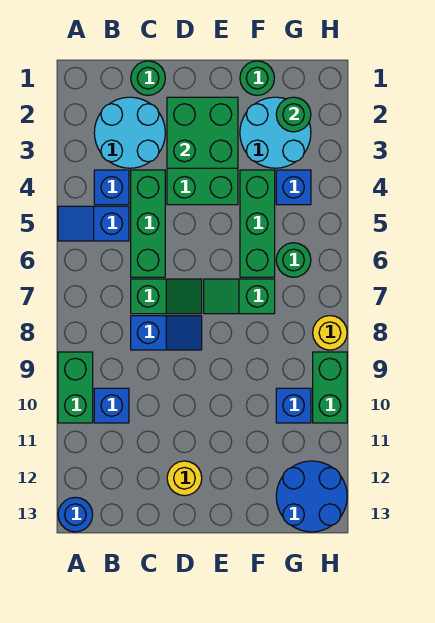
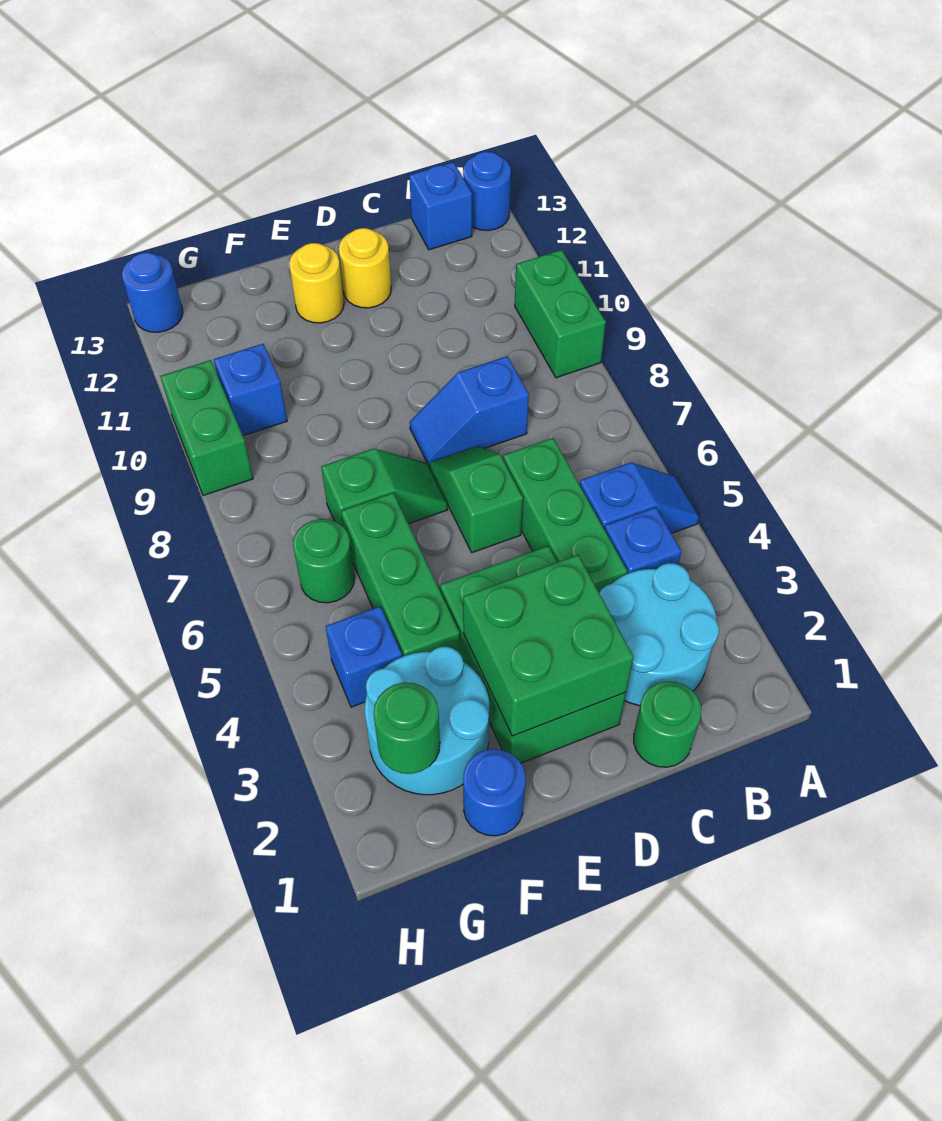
blue brick B10 level 1 -> blue brick B13 level 1
green slope C7:D7 level 1 top C -> green slope D6:D7 level 1 top 6
green round brick F1 level 1 -> blue round brick F1 level 1
blue round brick G12:H13 level 1 -> blue round brick H13 level 1
yellow round brick H8 level 1 -> yellow round brick E12 level 1

